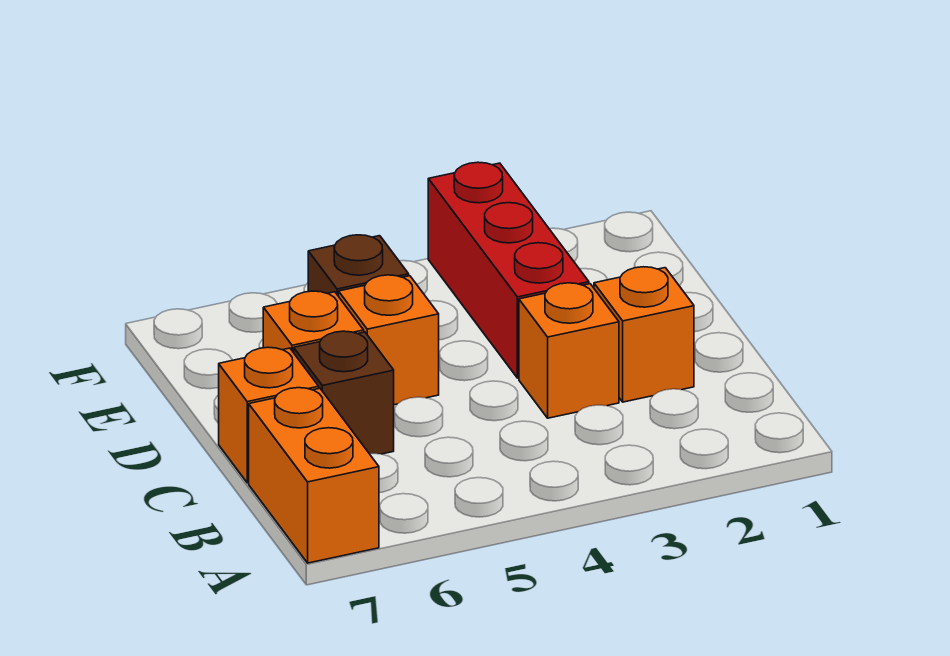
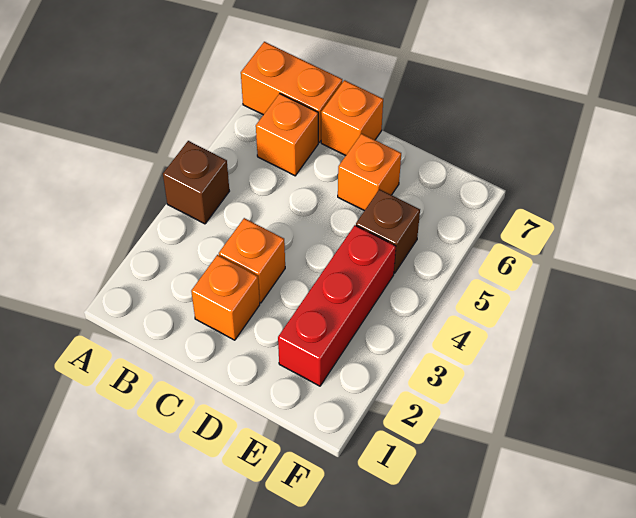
brown brick C6 level 1 -> brown brick A4 level 1
red brick D3:F3 level 1 -> red brick E2:E4 level 1
orange brick D5 level 1 -> orange brick B6 level 1

